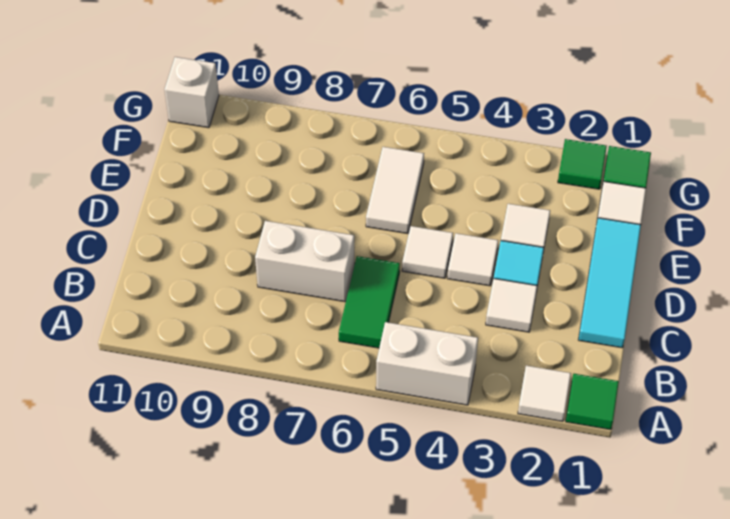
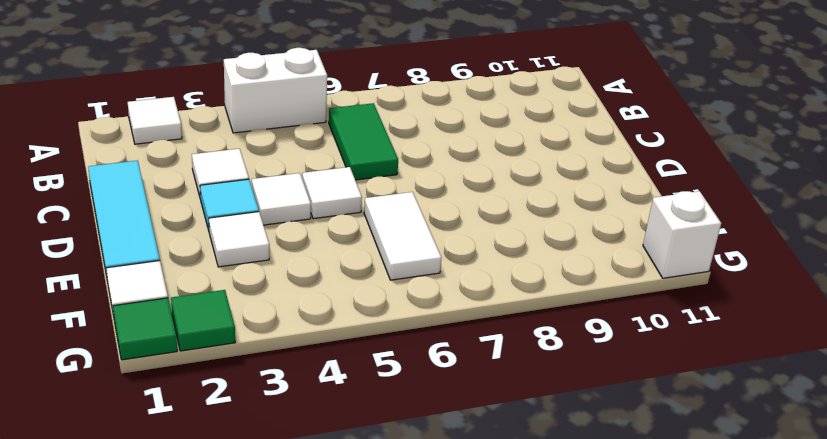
green tile A1 level 1 -> none
white brick C7:C8 level 1 -> none

